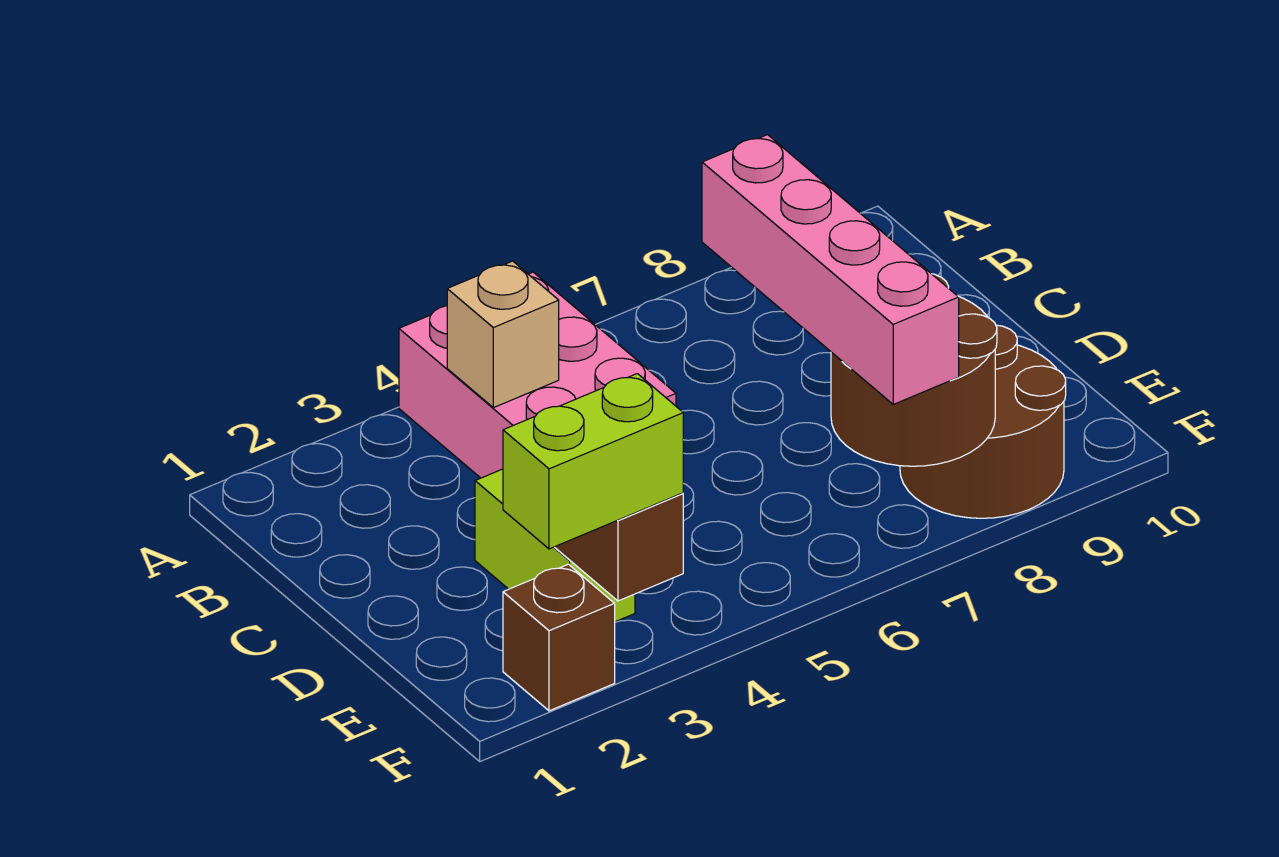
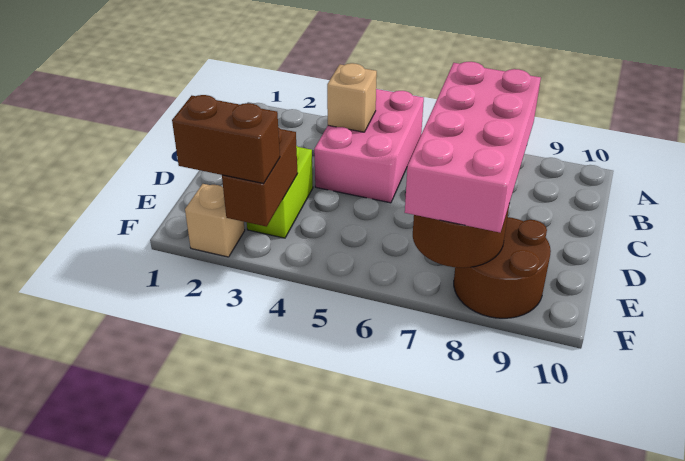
pink brick C7:F7 level 3 -> pink brick C7:F8 level 3
brown brick F2 level 1 -> tan brick F2 level 1
lime brick F2:F3 level 3 -> brown brick F2:F3 level 3

